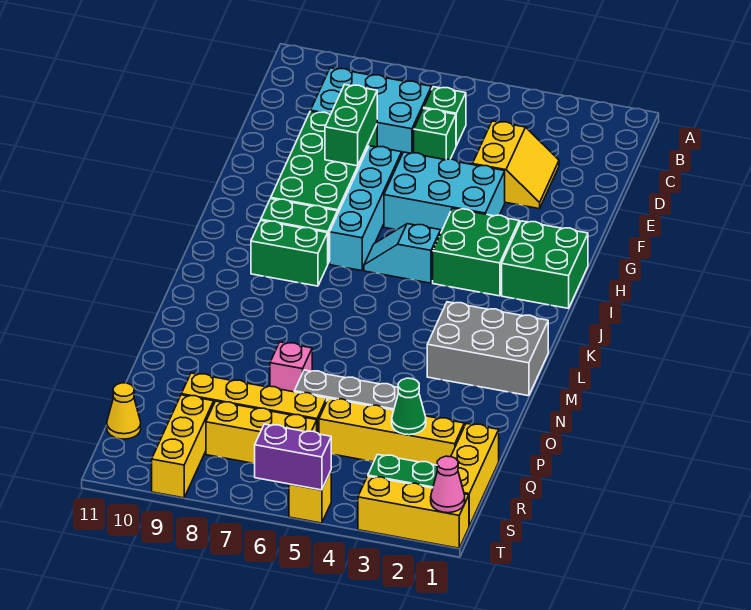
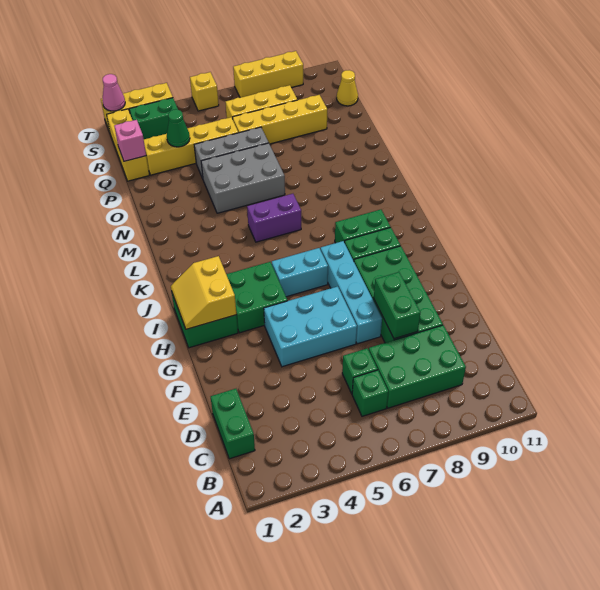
none -> green brick C1:D1 level 1
cyan brick C7:D9 level 1 -> green brick C7:D9 level 1
yellow slope D3:E4 level 1 top 4 -> yellow slope H1:I2 level 2 top 2
cyan slope I5:I6 level 1 top 5 -> cyan brick I5:I6 level 1
grey brick L1:M3 level 1 -> grey brick N4:O6 level 1
pink brick O7 level 1 -> pink brick Q1 level 2
yellow brick R9:T9 level 1 -> yellow brick T7:T9 level 1
purple brick T5:T6 level 2 -> purple brick L5:L6 level 1

